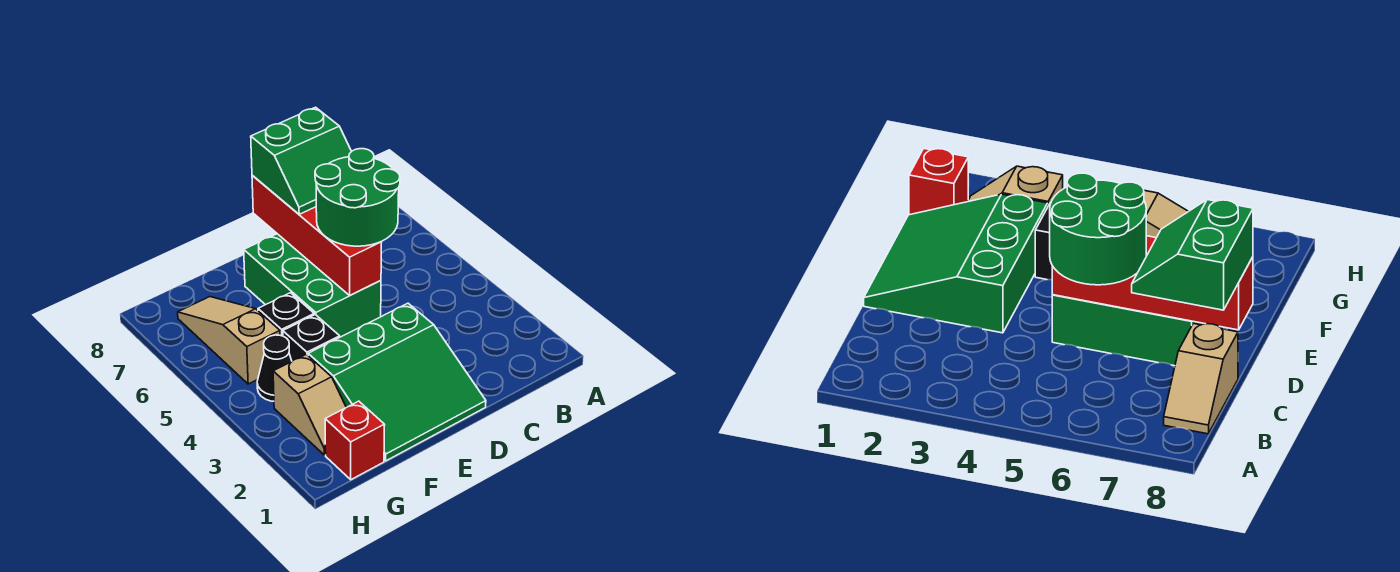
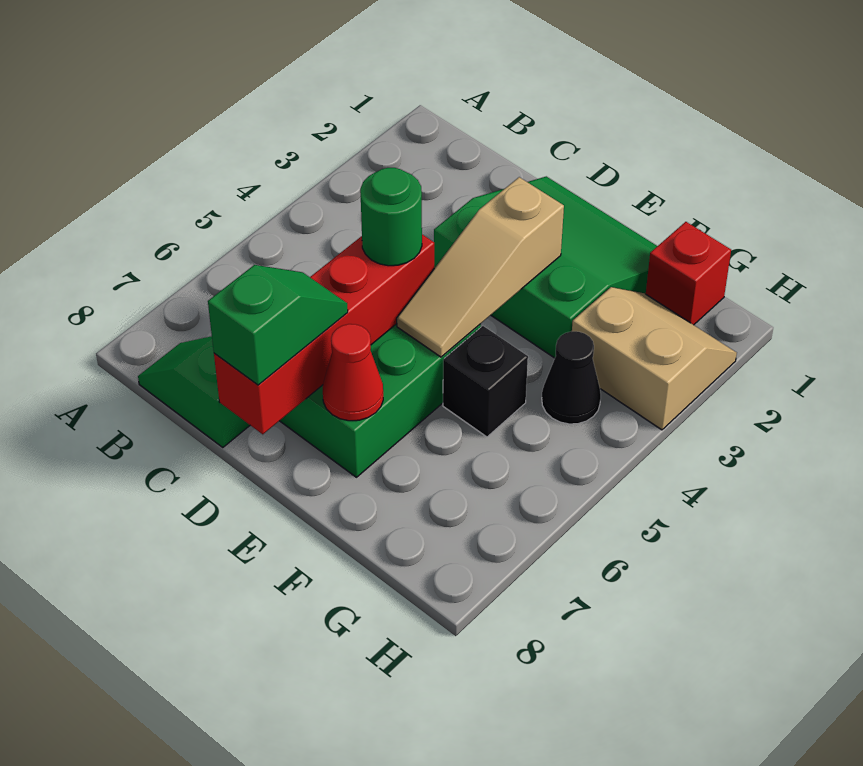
tan slope B8:C8 level 1 top C -> green slope B8:C8 level 1 top C
green round brick C5:D6 level 3 -> green round brick D5 level 3
green slope C7:D8 level 3 top 8 -> green slope D7:D8 level 3 top 8
none -> red cone E7 level 2
black brick F4 level 1 -> none
tan slope G2:G3 level 1 top 3 -> tan slope G2:H3 level 1 top 3
tan slope G5:G7 level 1 top 5 -> tan slope E3:E5 level 2 top 3

